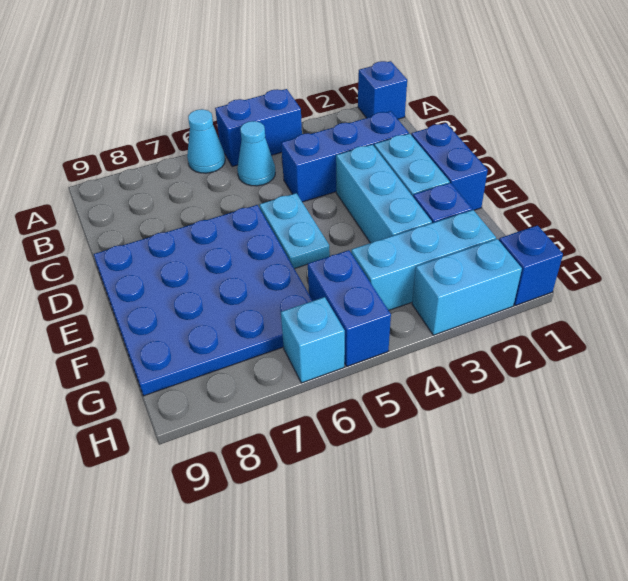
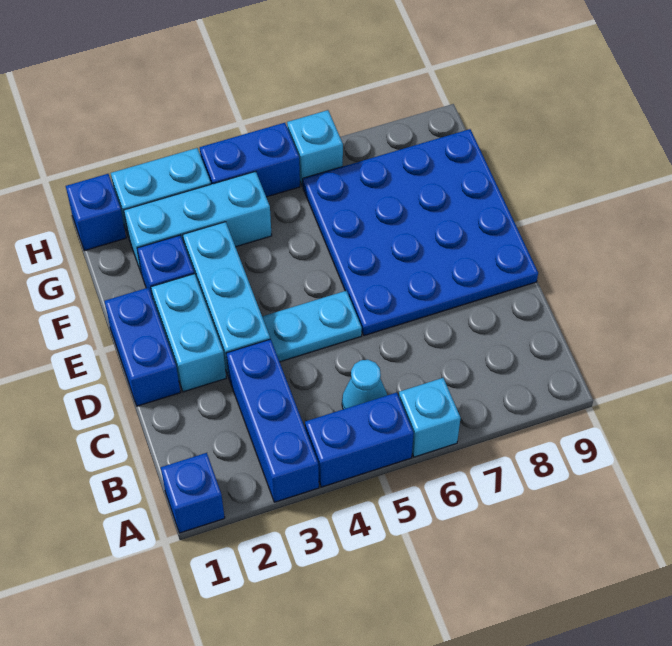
cyan cone A6 level 1 -> cyan brick A6 level 1
blue brick C2:C4 level 1 -> blue brick A3:C3 level 1
cyan plate D5:E5 level 1 -> cyan plate D4:D5 level 1
blue brick G5:H5 level 1 -> blue brick H4:H5 level 1

